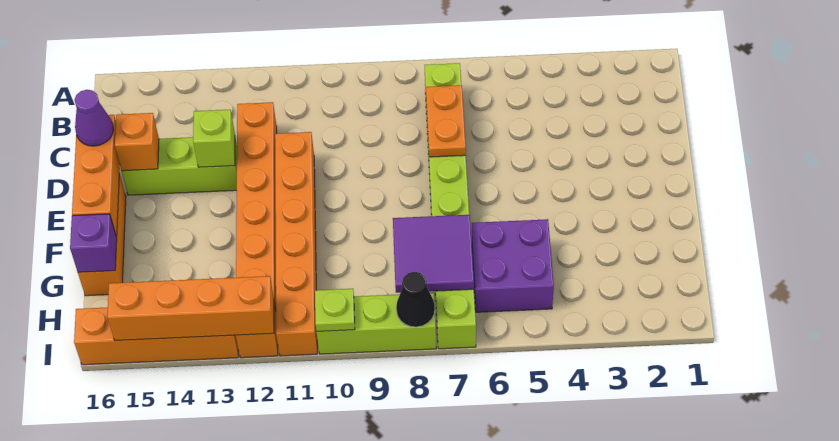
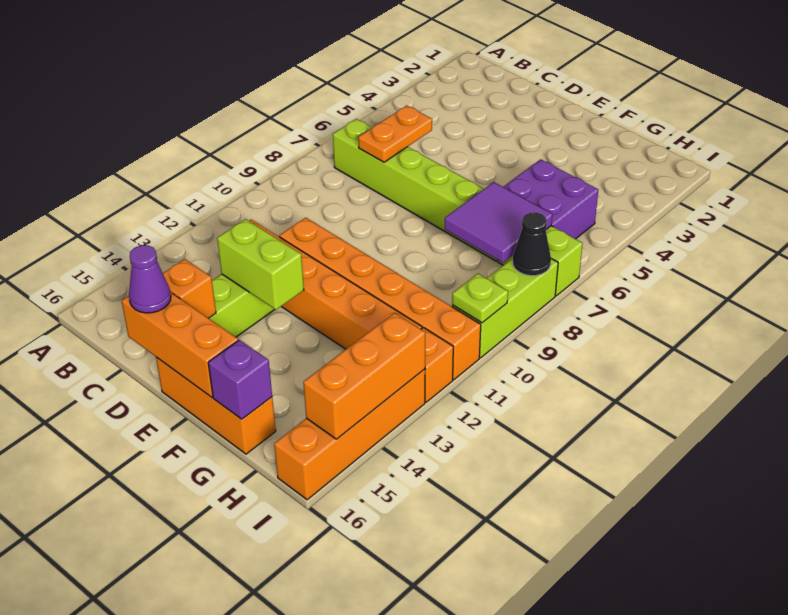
orange plate C7:D7 level 2 -> orange plate C6:C7 level 2
lime brick D13 level 2 -> lime brick D13:E13 level 2
orange brick I12:I15 level 2 -> orange brick I13:I15 level 2

